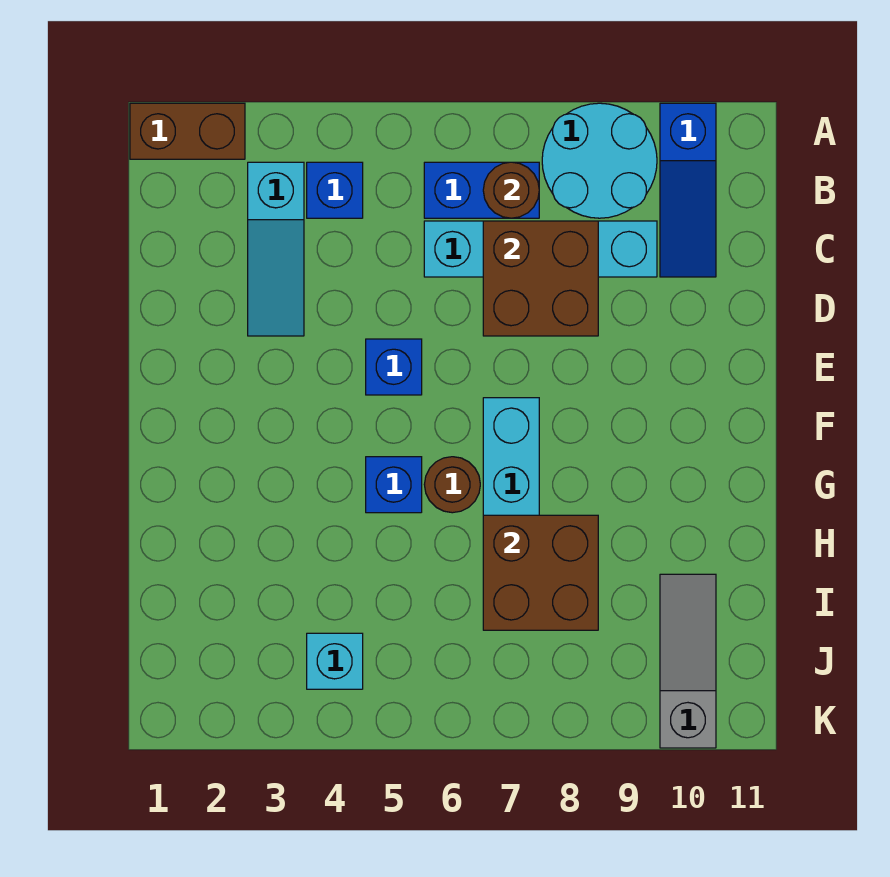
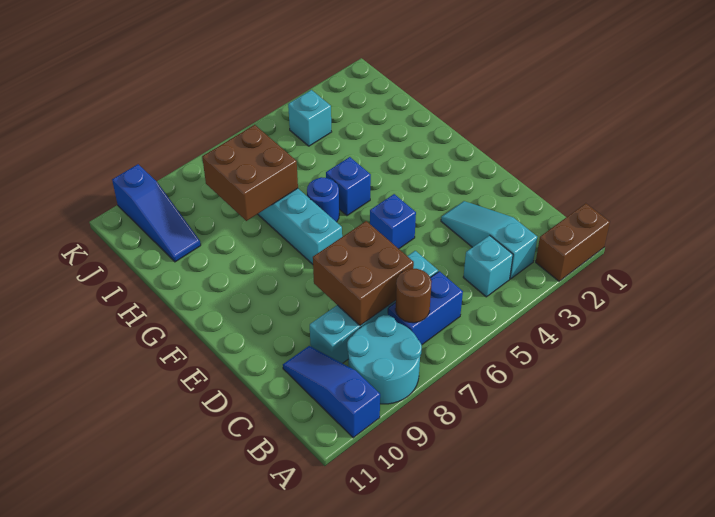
blue brick B4 level 1 -> cyan brick B4 level 1
brown round brick G6 level 1 -> blue round brick G6 level 1
grey slope I10:K10 level 1 top K -> blue slope I10:K10 level 1 top K

